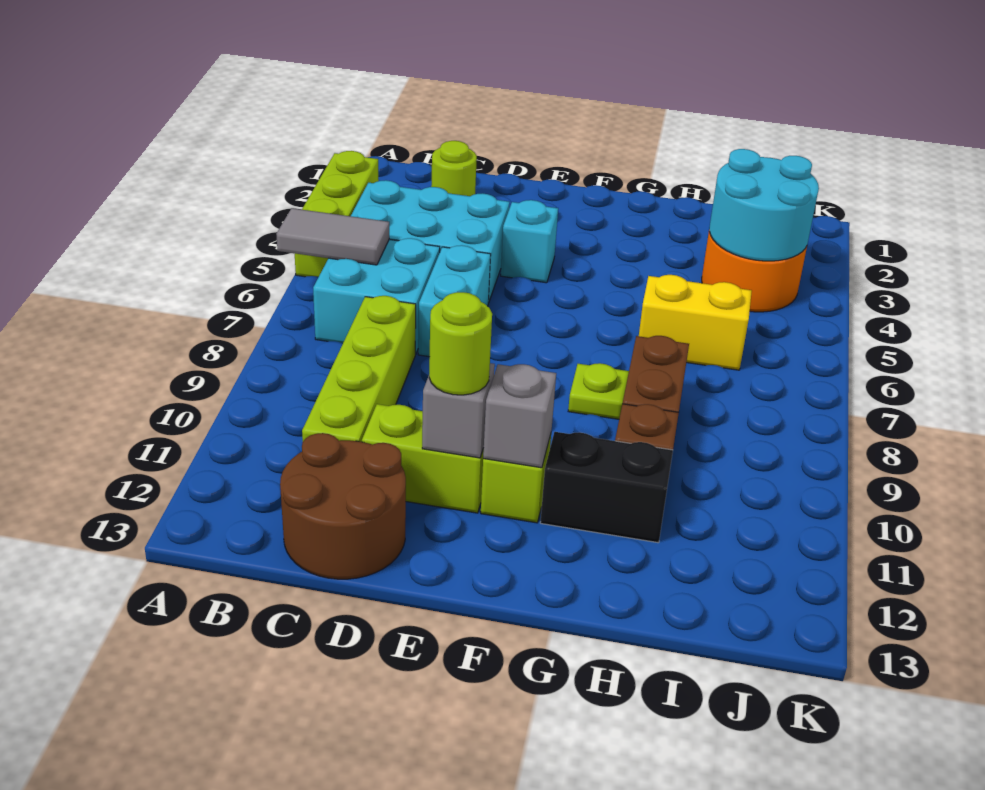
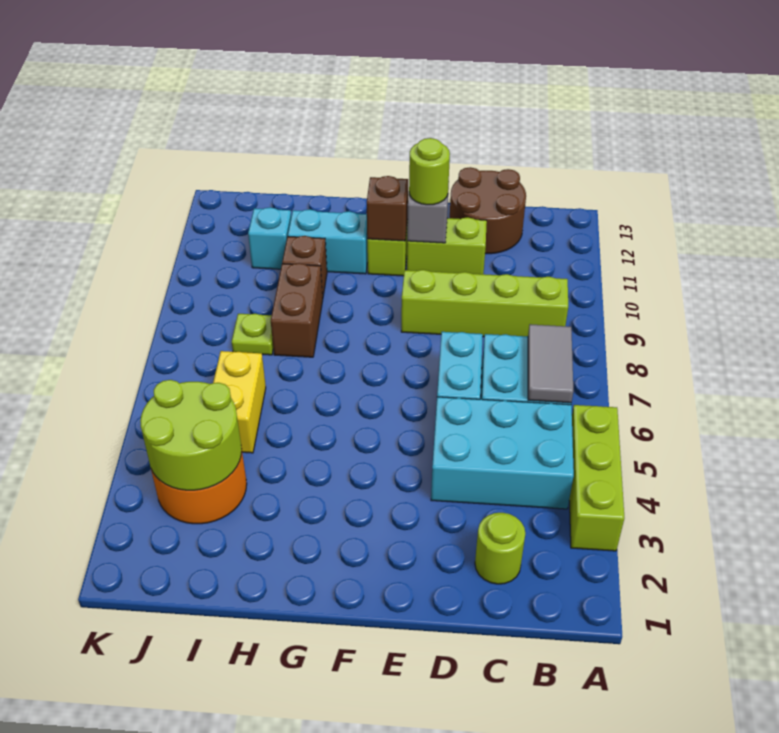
grey tile A6:B6 level 2 -> grey tile B6:B7 level 2
lime brick C8:C11 level 1 -> lime brick B9:E9 level 1
cyan brick E4 level 1 -> cyan brick I11 level 1
grey brick F11 level 2 -> brown brick F11 level 2
lime plate G8 level 1 -> lime plate I8 level 1
black brick G11:H11 level 1 -> cyan brick G11:H11 level 1
yellow brick H6:I6 level 1 -> yellow brick I5:I6 level 1
cyan round brick I3:J4 level 2 -> lime round brick I3:J4 level 2

